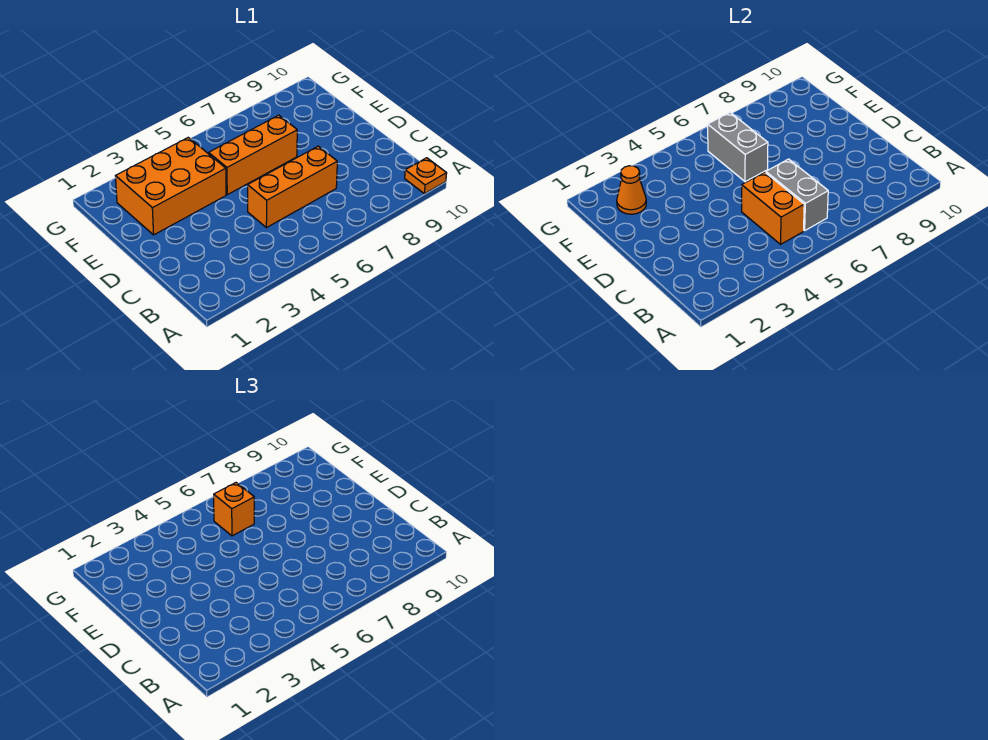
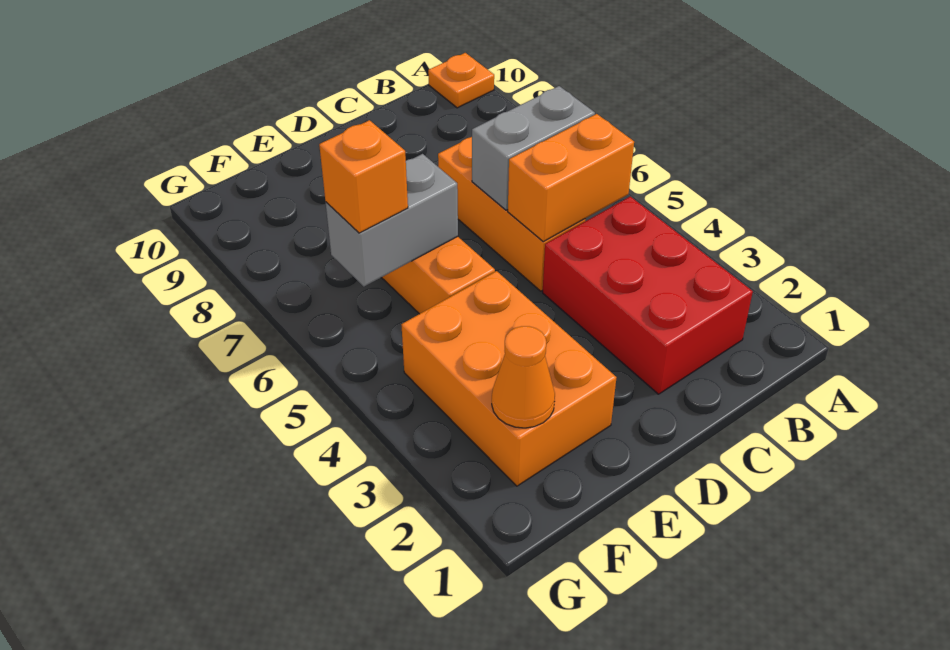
none -> red brick B2:C4 level 1

